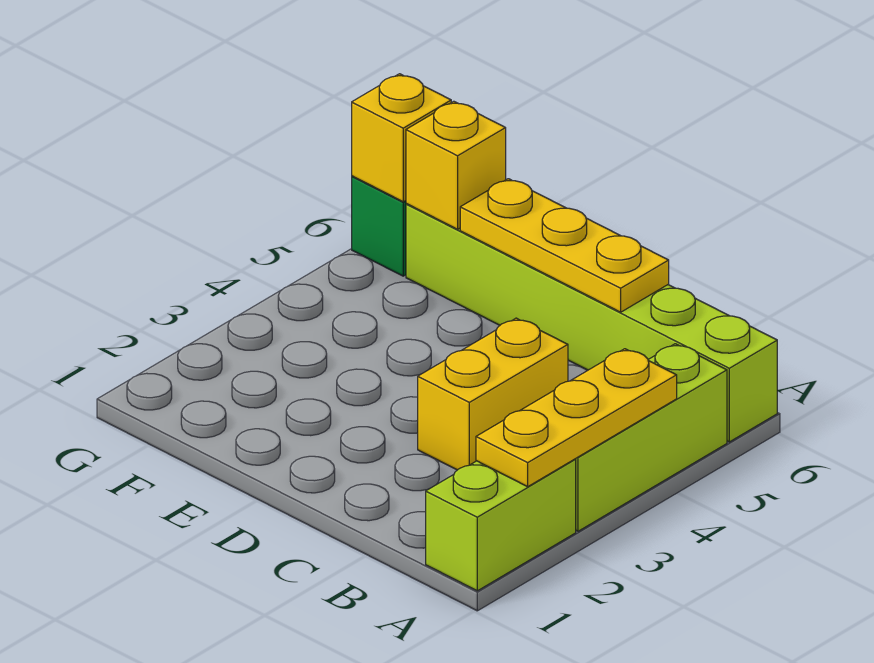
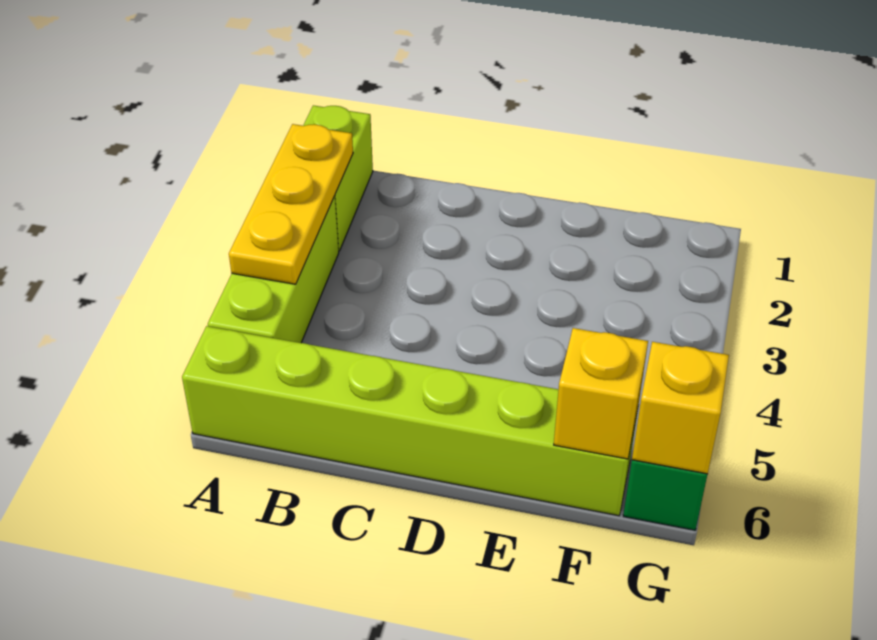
yellow brick C3:C4 level 1 -> none
yellow plate C6:E6 level 2 -> none

